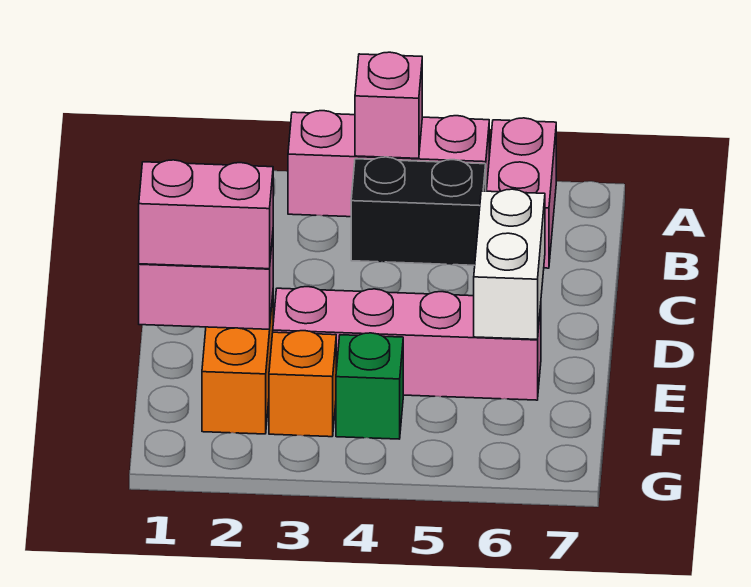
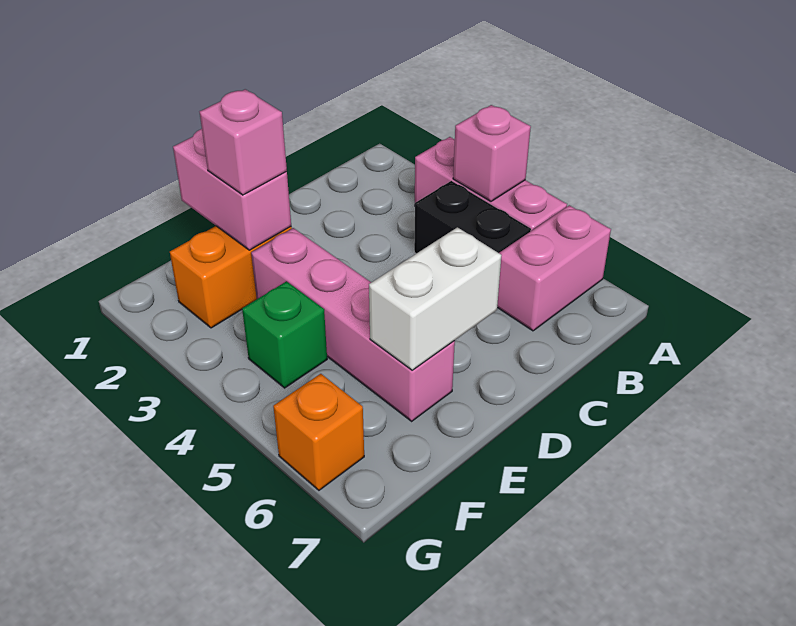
pink brick E1:E2 level 3 -> pink brick E2 level 3
orange brick F3 level 1 -> orange brick G6 level 1

